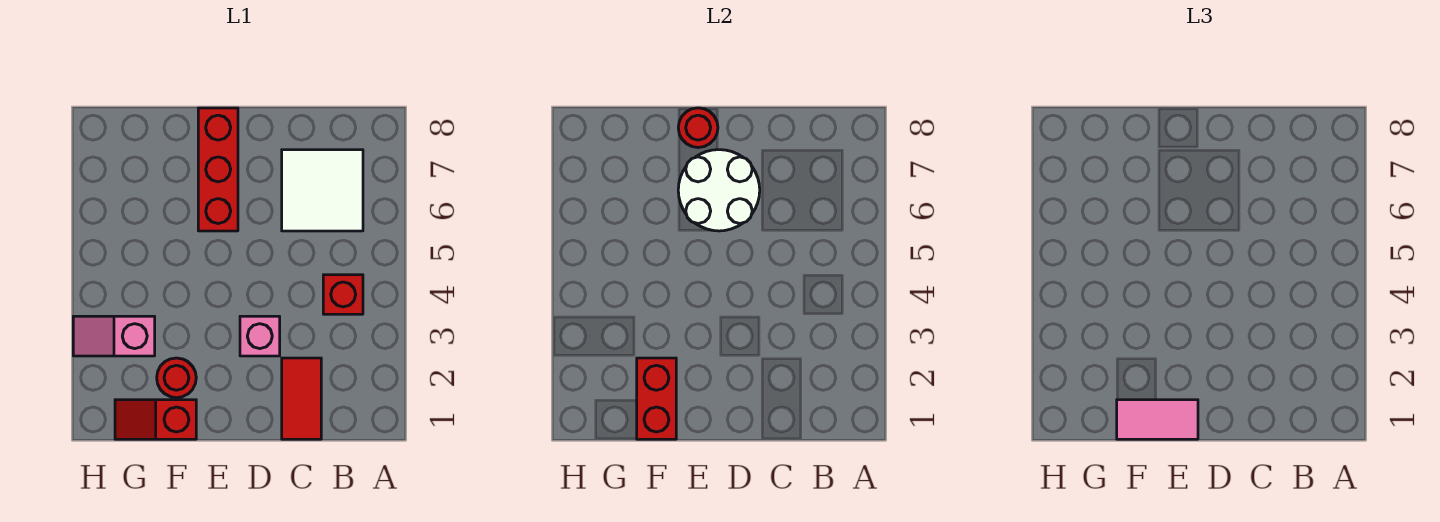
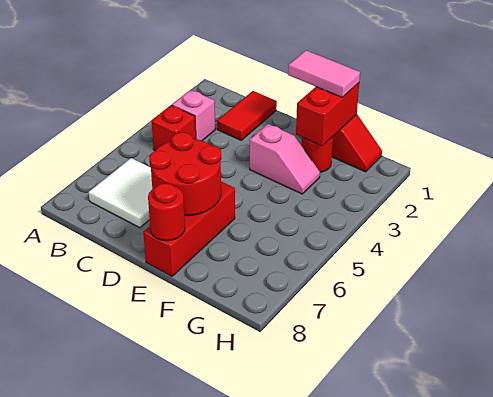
pink brick D3 level 1 -> pink brick B3 level 1
white round brick D6:E7 level 2 -> red round brick D6:E7 level 2
pink slope G3:H3 level 1 top G -> pink slope E3:F3 level 1 top E

